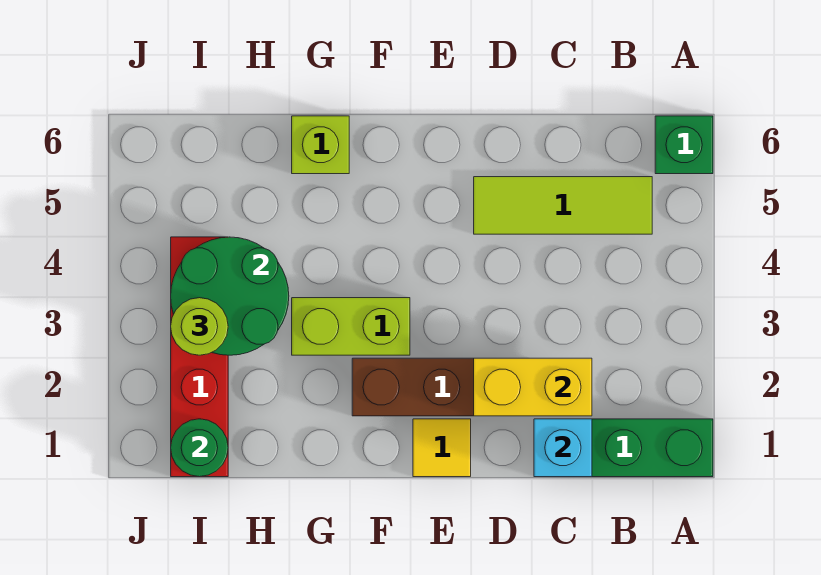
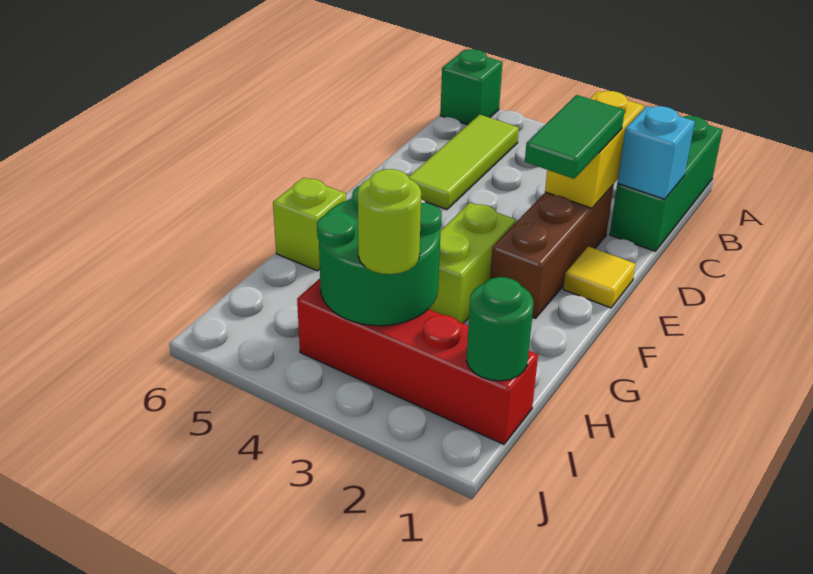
none -> green tile D2:E2 level 3

